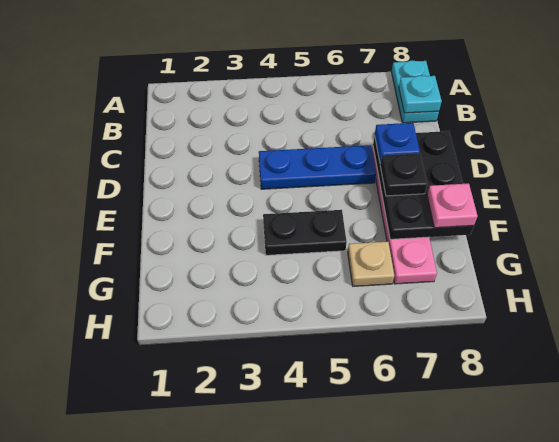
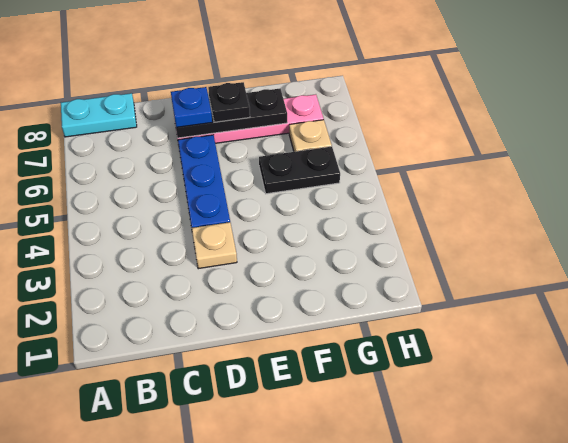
cyan plate B8 level 2 -> none
none -> tan plate D3 level 1
black plate D7:F8 level 2 -> black plate D7:F7 level 2
black plate F4:F5 level 1 -> black plate F5:G5 level 1
pink plate F8 level 3 -> none

